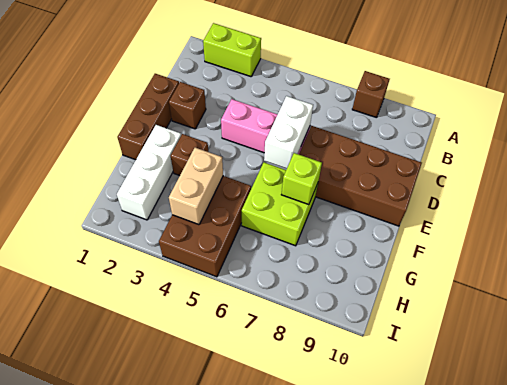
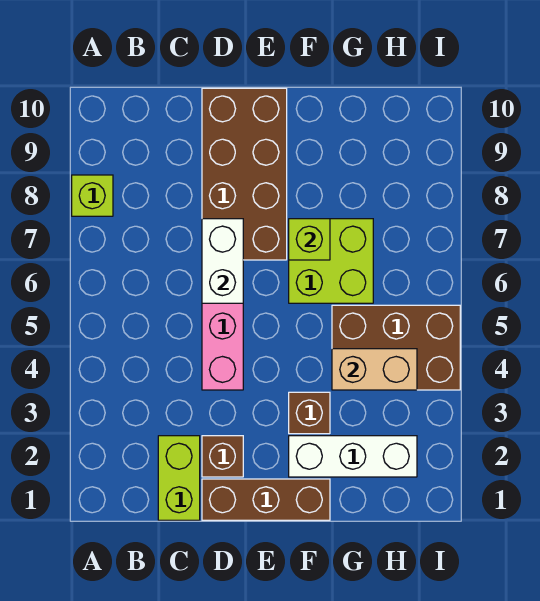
lime brick A2:A3 level 1 -> lime brick C1:C2 level 1
brown brick A8 level 1 -> lime brick A8 level 1
white brick D6:E6 level 2 -> white brick D6:D7 level 2

